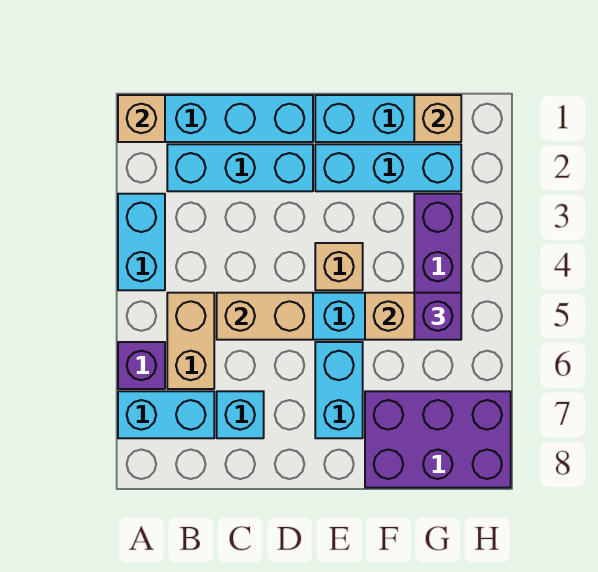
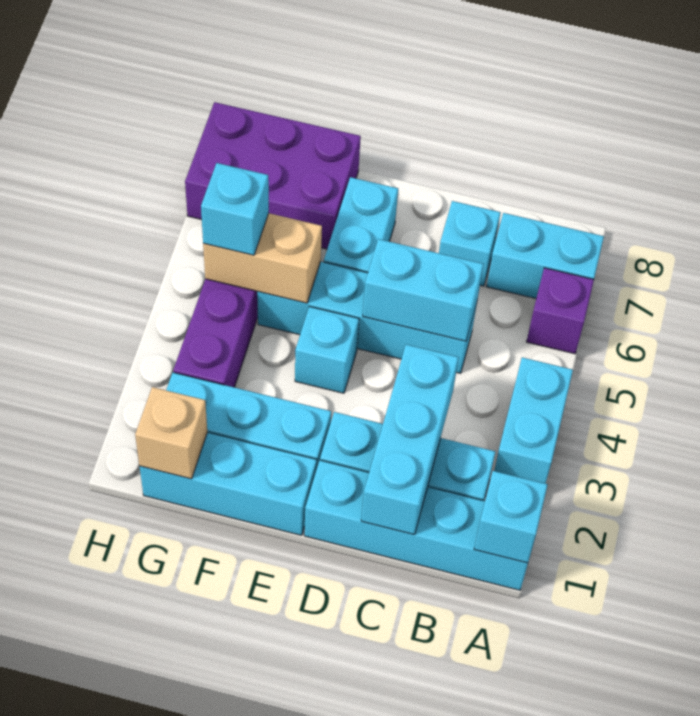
tan brick A1 level 2 -> cyan brick A1 level 2
tan brick B5:B6 level 1 -> none
none -> cyan brick C1:C3 level 2
tan brick C5:D5 level 2 -> cyan brick C5:D5 level 2
tan brick E4 level 1 -> cyan brick E4 level 1
purple brick G5 level 3 -> cyan brick G5 level 3

